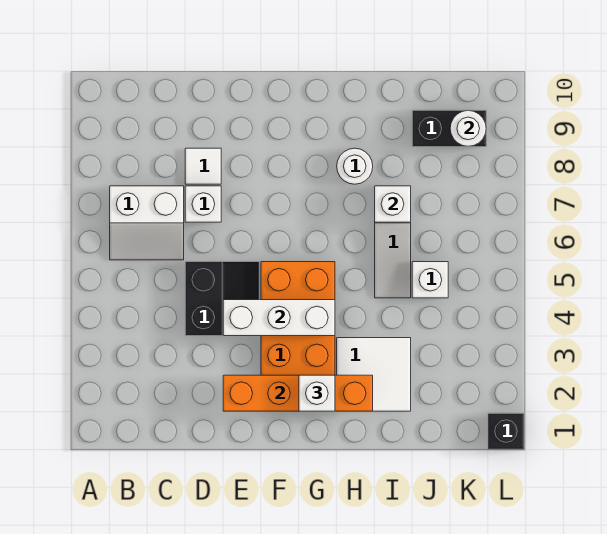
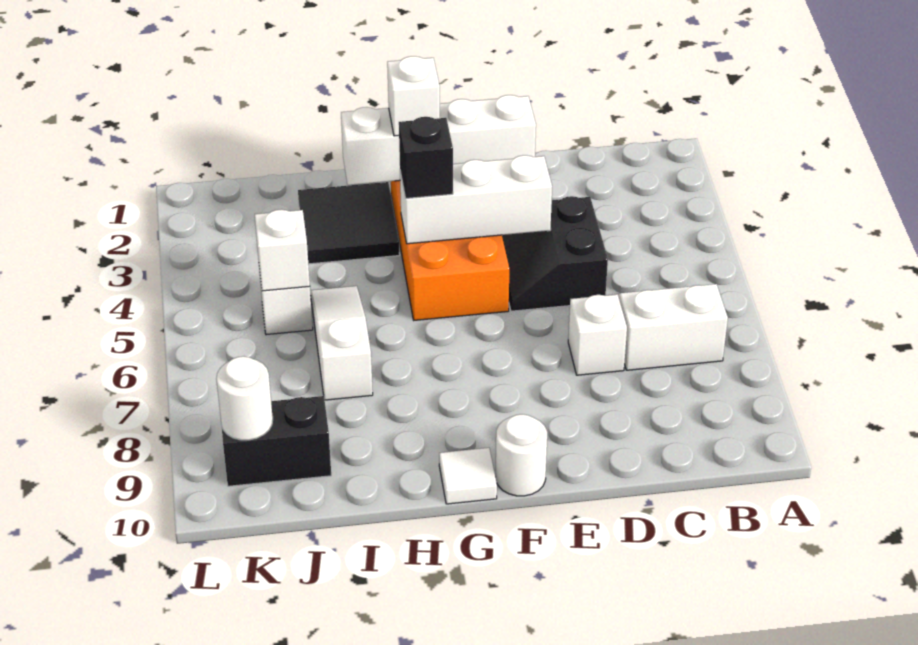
white tile D8 level 1 -> white tile G10 level 1
orange brick E2:H2 level 2 -> white brick E2:H2 level 2
white tile H2:I3 level 1 -> black tile H2:I3 level 1
white round brick H8 level 1 -> white round brick F10 level 1
white brick I7 level 2 -> white brick J5 level 2
black brick L1 level 1 -> black brick G4 level 3

